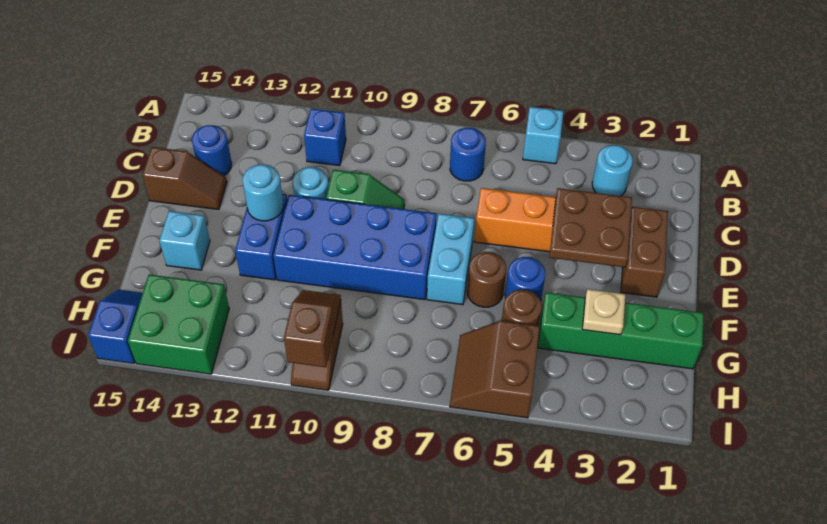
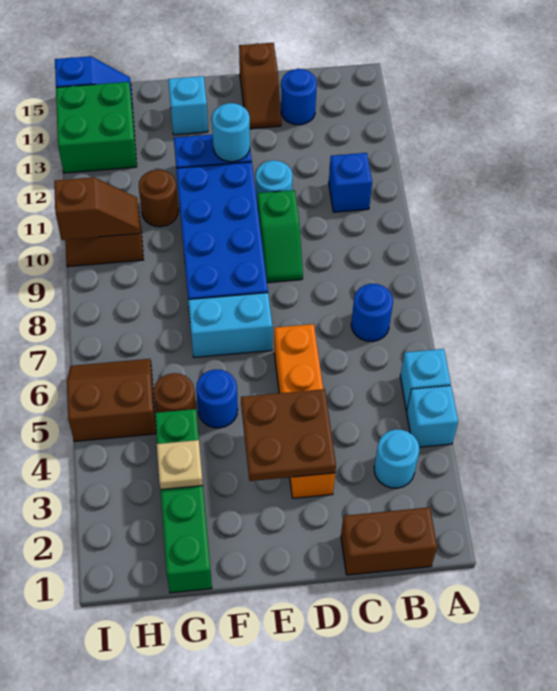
none -> cyan brick A4 level 1
brown brick D2:E2 level 1 -> brown brick B1:C1 level 1
brown round brick F6 level 1 -> brown round brick G11 level 1

